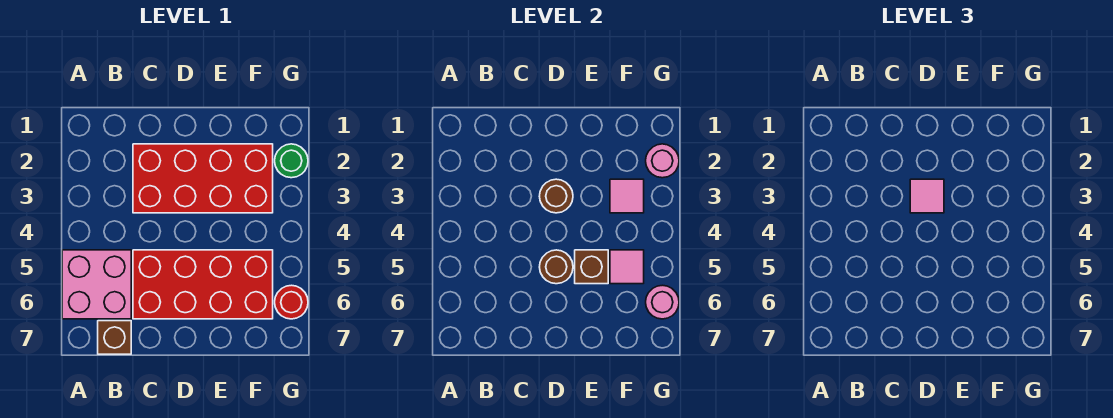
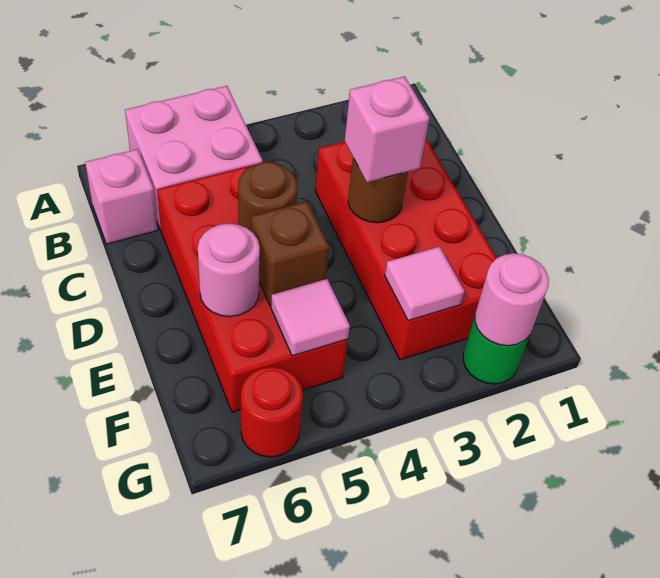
brown brick B7 level 1 -> pink brick B7 level 1
pink tile D3 level 3 -> pink brick D3 level 3
pink round brick G6 level 2 -> pink round brick E6 level 2

